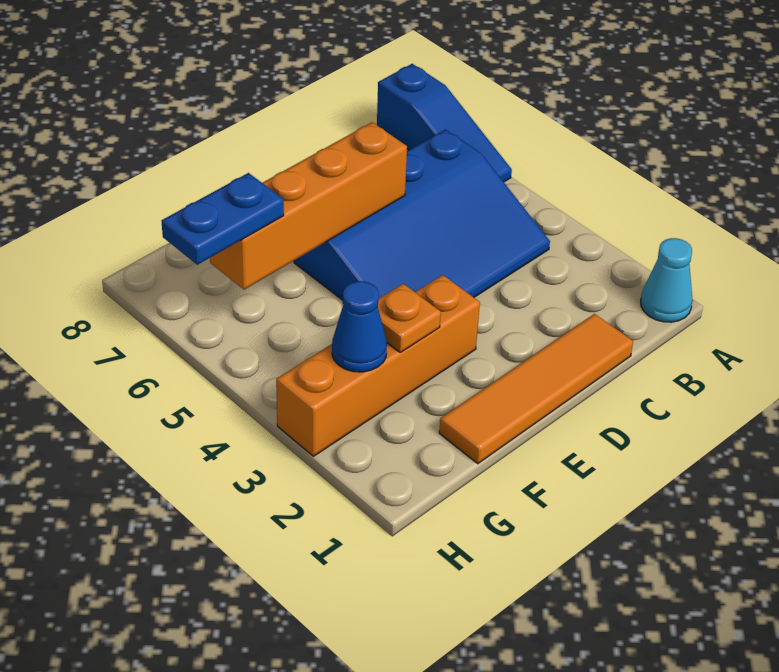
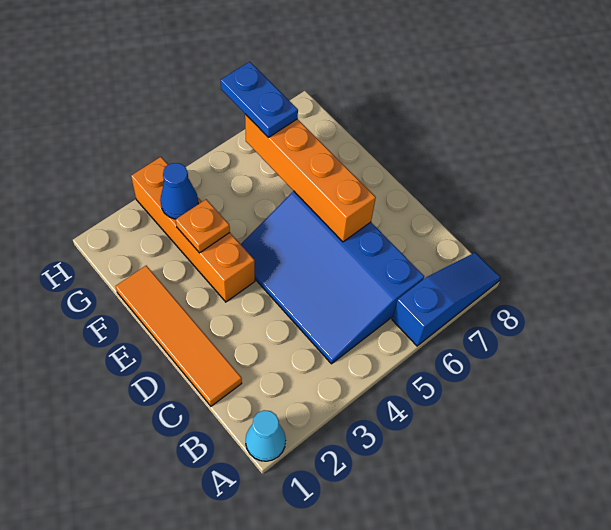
blue slope A6:A8 level 1 top 8 -> blue slope A6:A8 level 1 top 6

